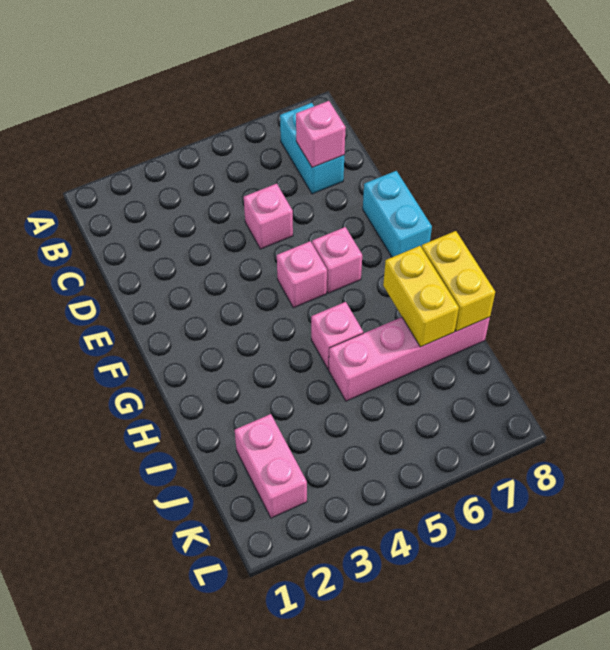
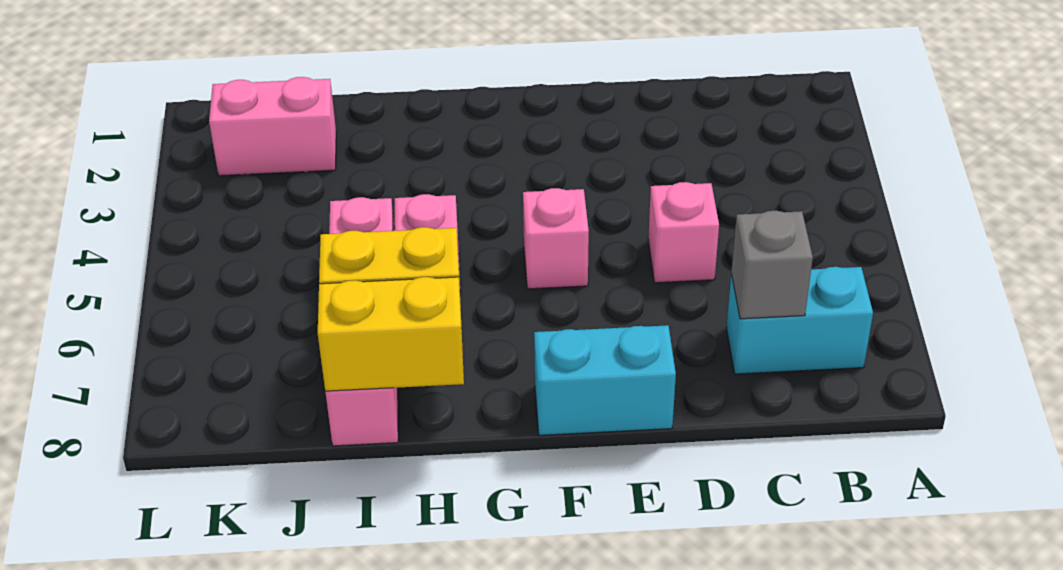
pink brick C7 level 2 -> grey brick C7 level 2
pink brick F6 level 1 -> none

